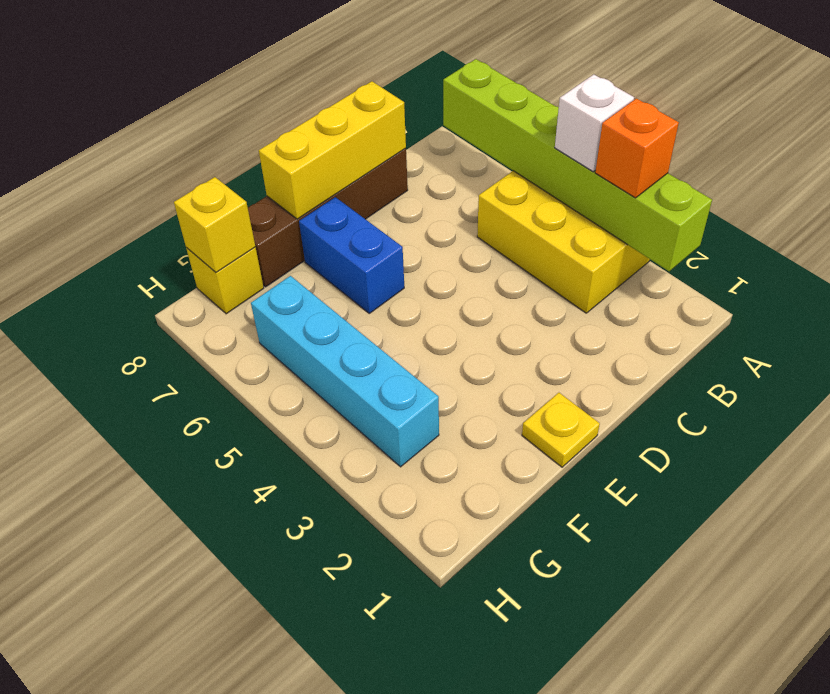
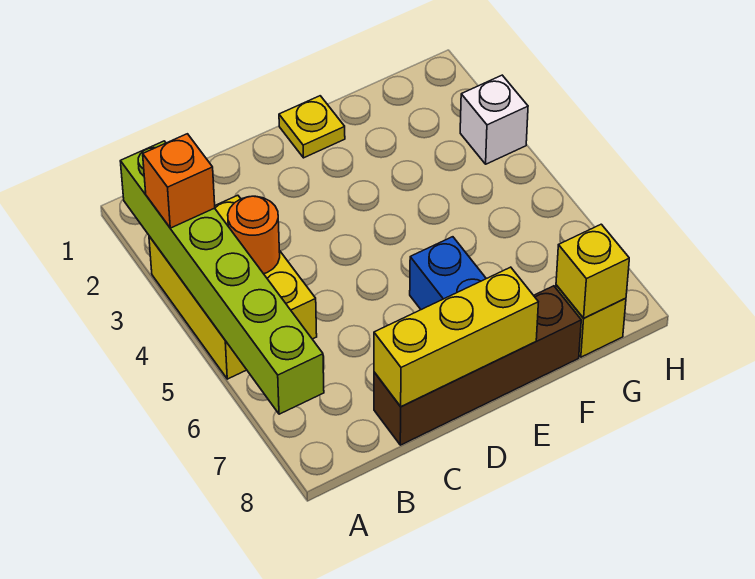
white brick A4 level 3 -> white brick H3 level 1
none -> orange round brick B4 level 2
cyan brick G3:G6 level 1 -> none

